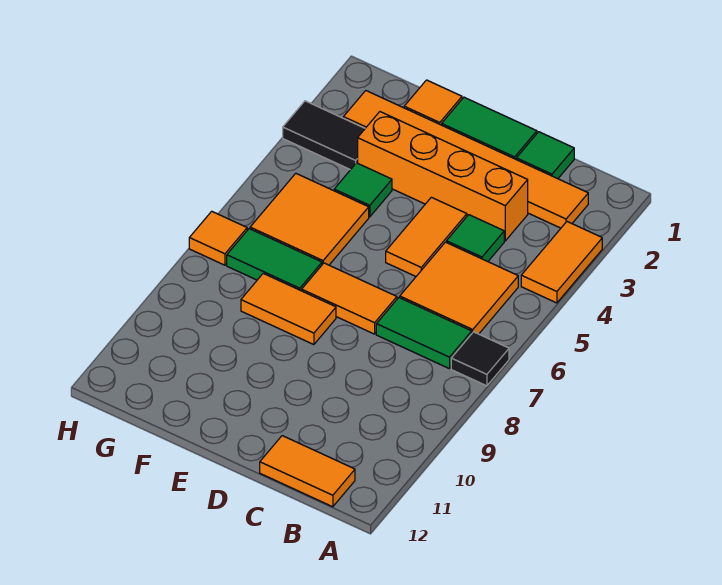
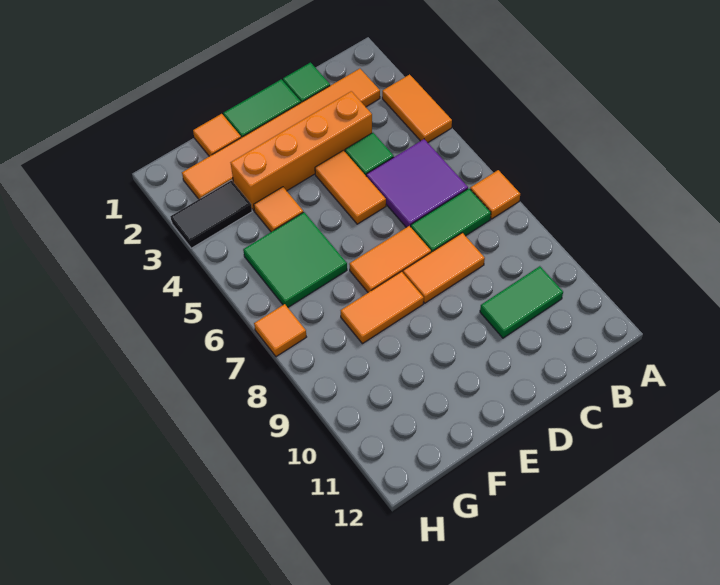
black tile A7 level 1 -> orange tile A7 level 1
orange tile B5:C6 level 1 -> purple tile B5:C6 level 1
orange tile B12:C12 level 1 -> orange tile C8:D8 level 1
green tile F4 level 1 -> orange tile F4 level 1
orange tile F5:G6 level 1 -> green tile F5:G6 level 1
green tile F7:G7 level 1 -> green tile B10:C10 level 1

